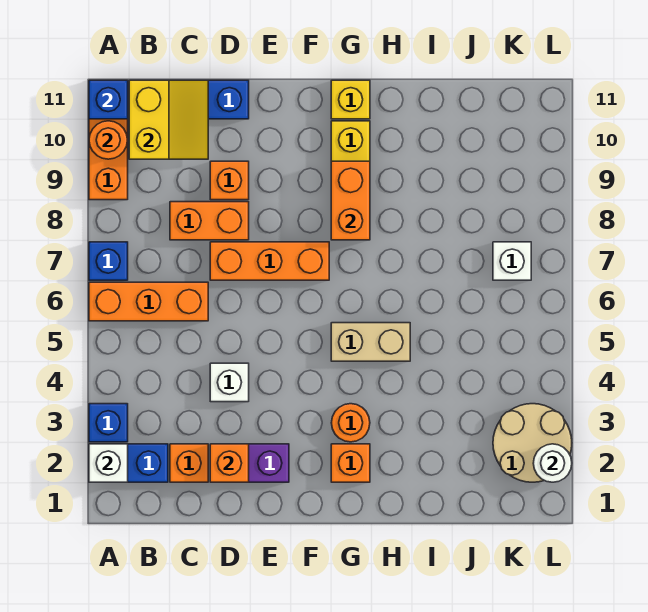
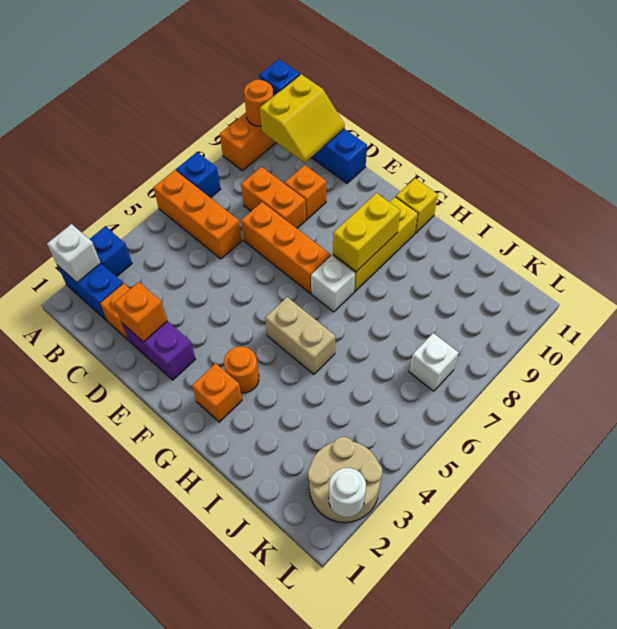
white brick D4 level 1 -> white brick G7 level 1
orange brick G8:G9 level 2 -> yellow brick G8:G9 level 2

